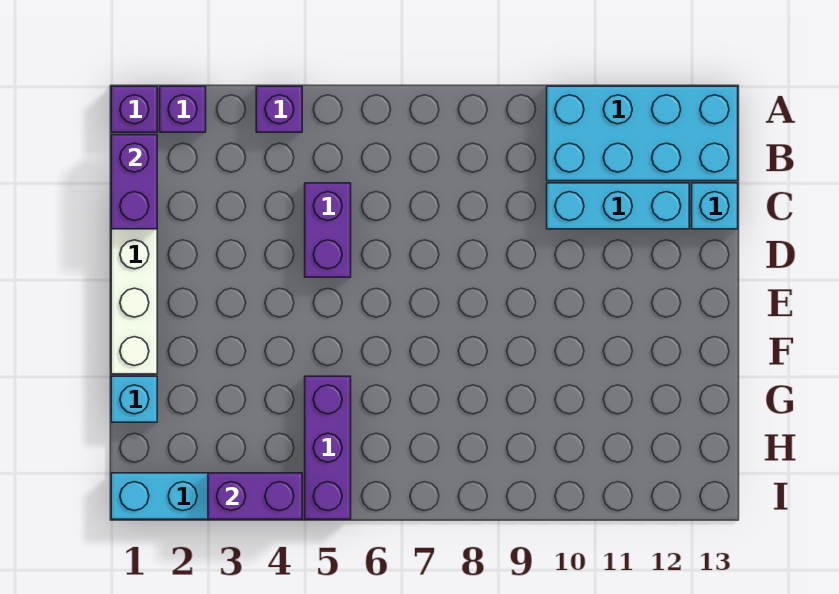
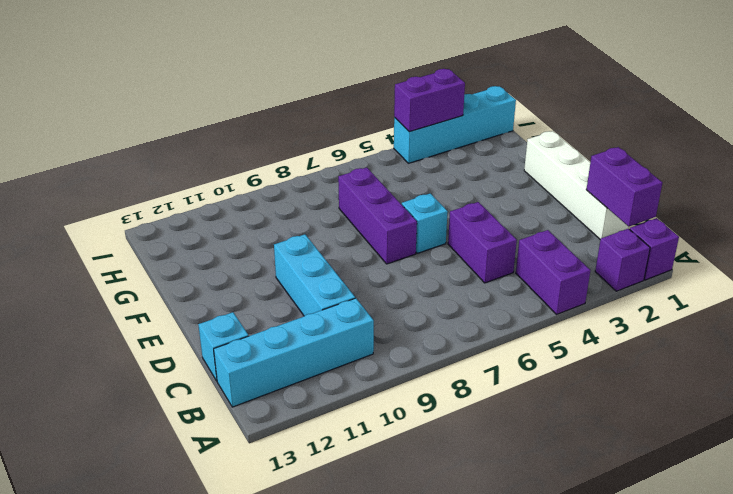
purple brick A4 level 1 -> purple brick A4:B4 level 1
cyan brick A10:B13 level 1 -> cyan brick B10:B13 level 1
cyan brick C10:C12 level 1 -> cyan brick C10:E10 level 1
cyan brick G1 level 1 -> cyan brick E6 level 1
purple brick G5:I5 level 1 -> purple brick E7:G7 level 1

